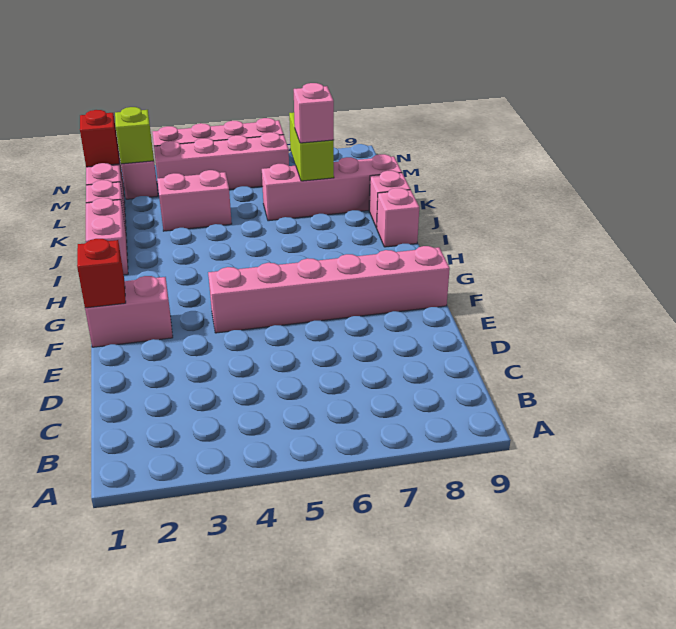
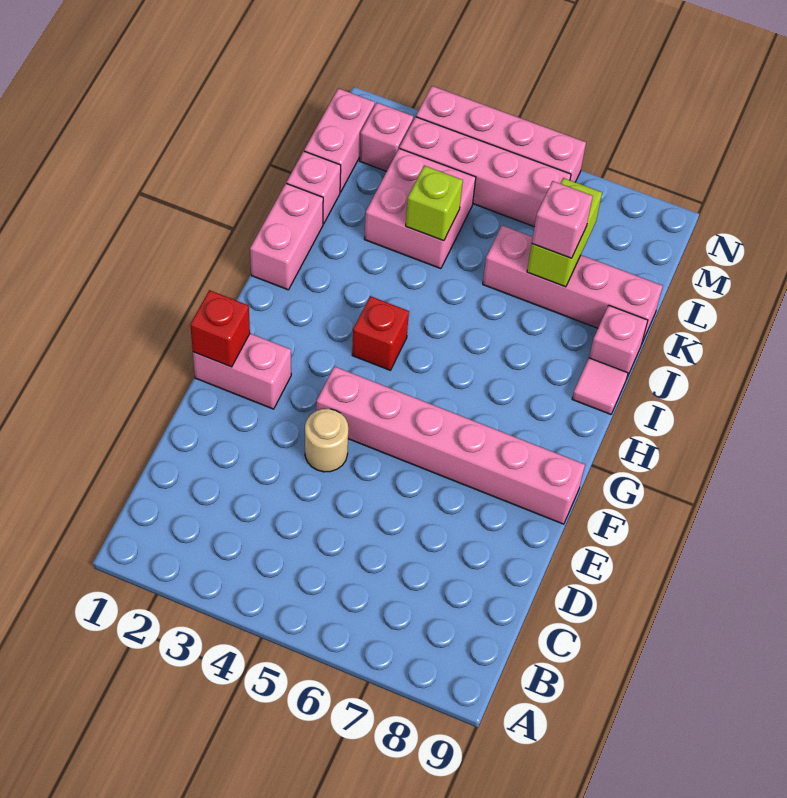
none -> tan round brick E4 level 1
pink brick I9 level 1 -> pink tile I9 level 1
pink brick K3:K4 level 1 -> pink brick K3:L4 level 1
red brick M1 level 2 -> red brick H4 level 1
lime brick M2 level 2 -> lime brick K4 level 2

